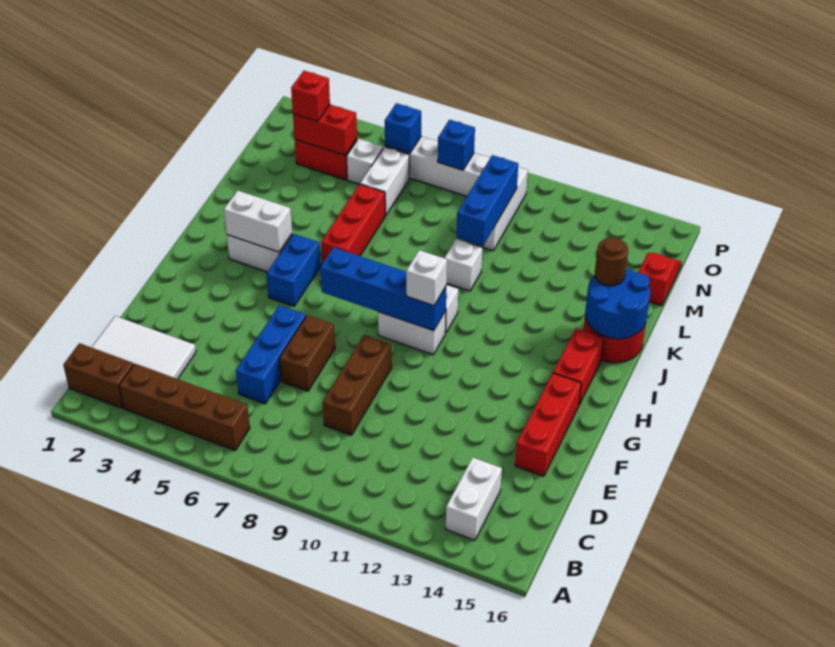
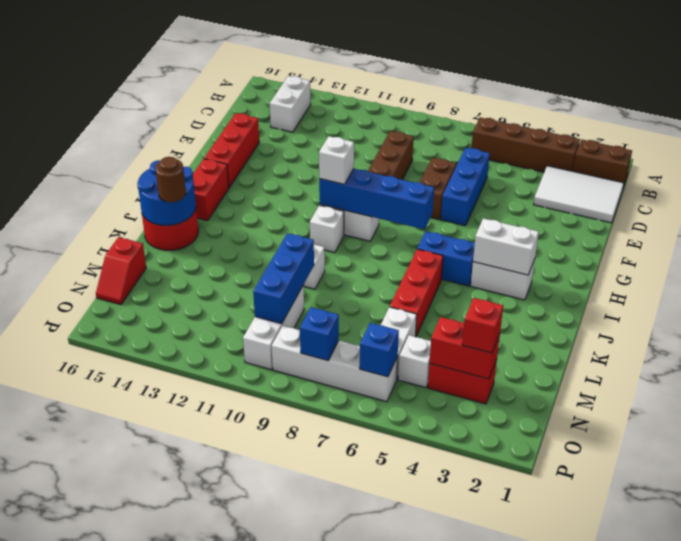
blue brick H5:I5 level 1 -> blue brick I5:I6 level 1

